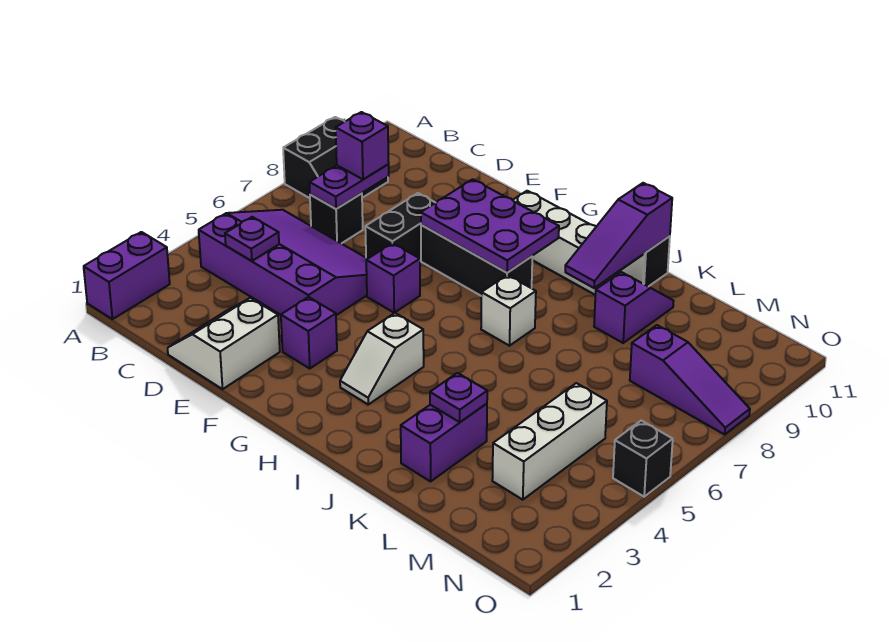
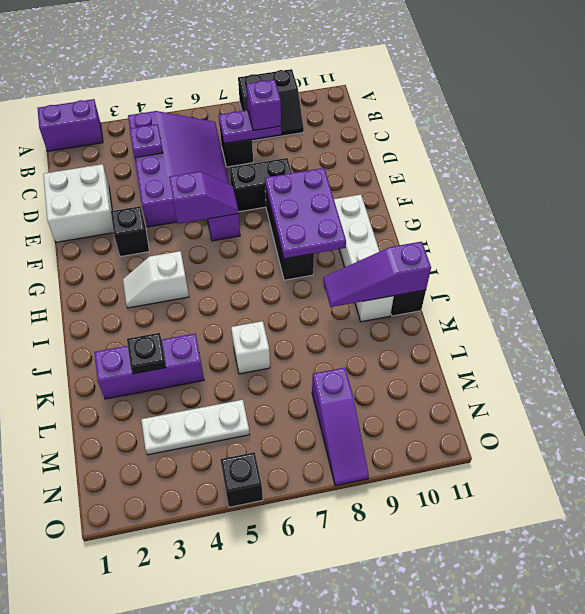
white slope D1:E2 level 1 top E -> white brick D1:E2 level 1
purple brick F3 level 1 -> black brick F3 level 1
white brick I7 level 1 -> white brick K6 level 1
purple brick K2:K3 level 1 -> purple brick K2:K4 level 1
purple plate K3 level 2 -> black plate K3 level 2
purple slope K9:K10 level 1 top 9 -> purple slope F5:F6 level 2 top 5
white brick M3:M5 level 1 -> white plate M3:M5 level 1

